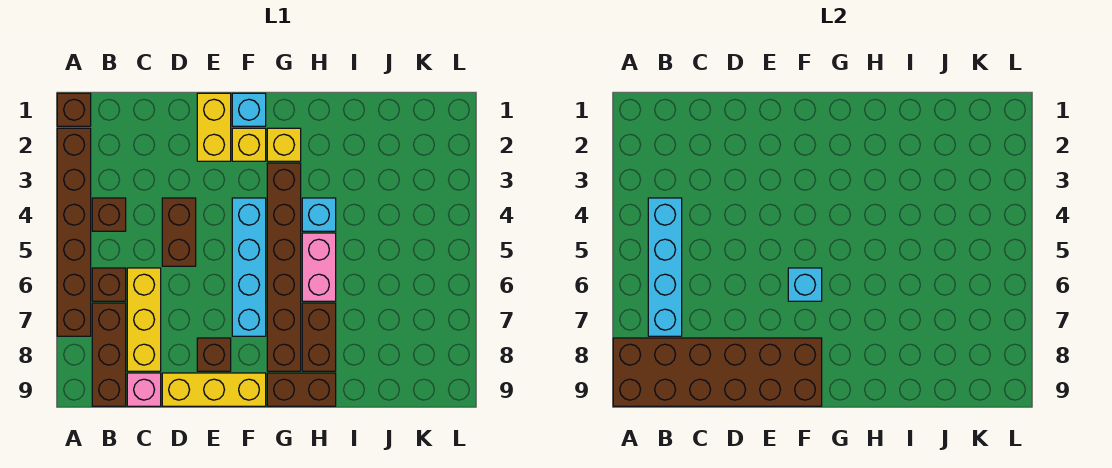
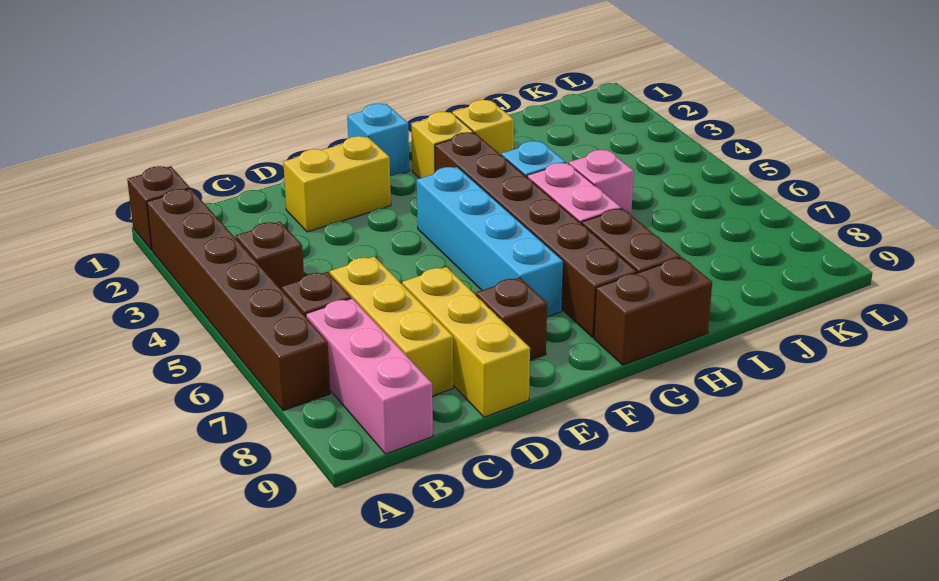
brown brick A8:F9 level 2 -> none
cyan brick B4:B7 level 2 -> none
brown brick B7:B9 level 1 -> pink brick B7:B9 level 1
pink brick C9 level 1 -> pink brick I5 level 1
brown brick D4:D5 level 1 -> none
yellow brick D9:F9 level 1 -> yellow brick D7:D9 level 1
yellow brick E1:E2 level 1 -> yellow brick D2:E2 level 1
yellow brick F2 level 1 -> yellow brick H2 level 1
cyan brick F6 level 2 -> none

